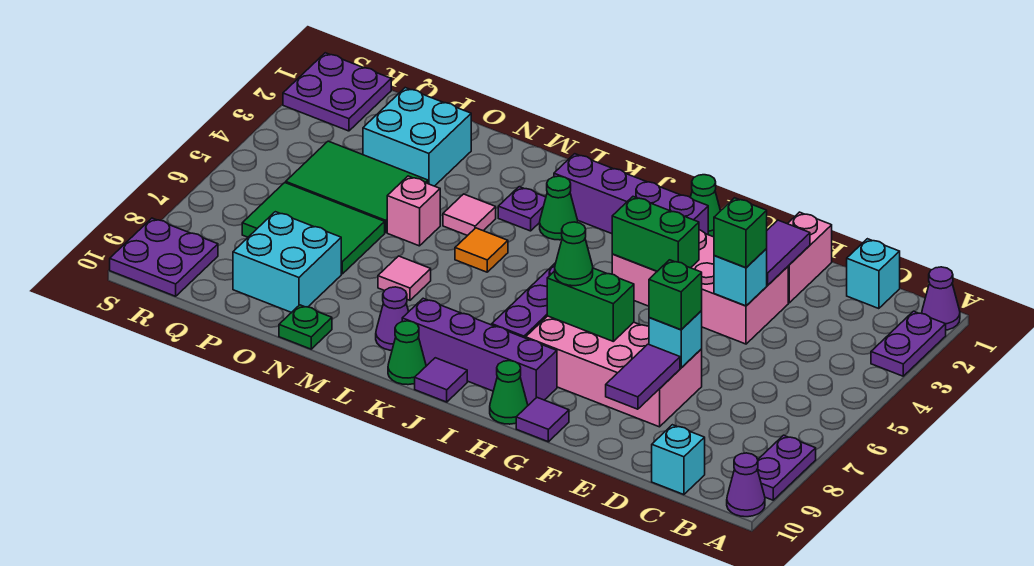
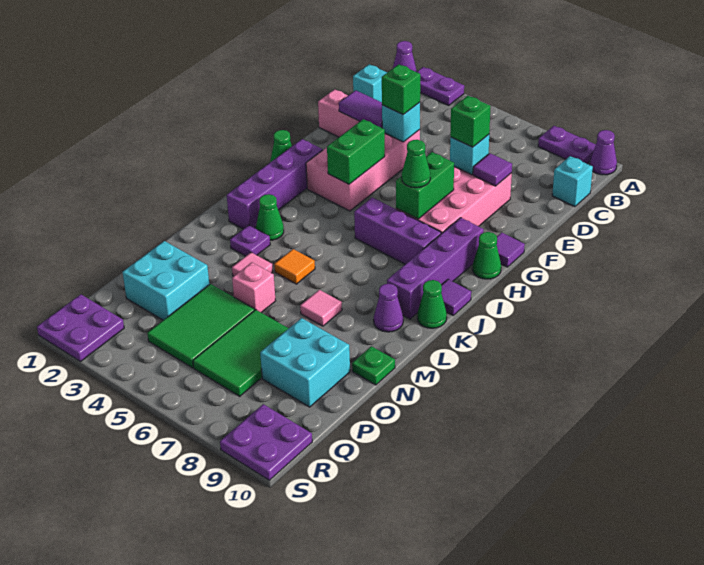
purple tile E8:E9 level 2 -> purple tile E8 level 2

